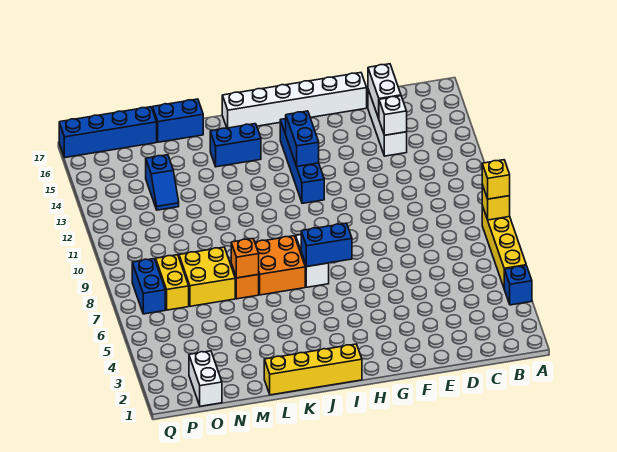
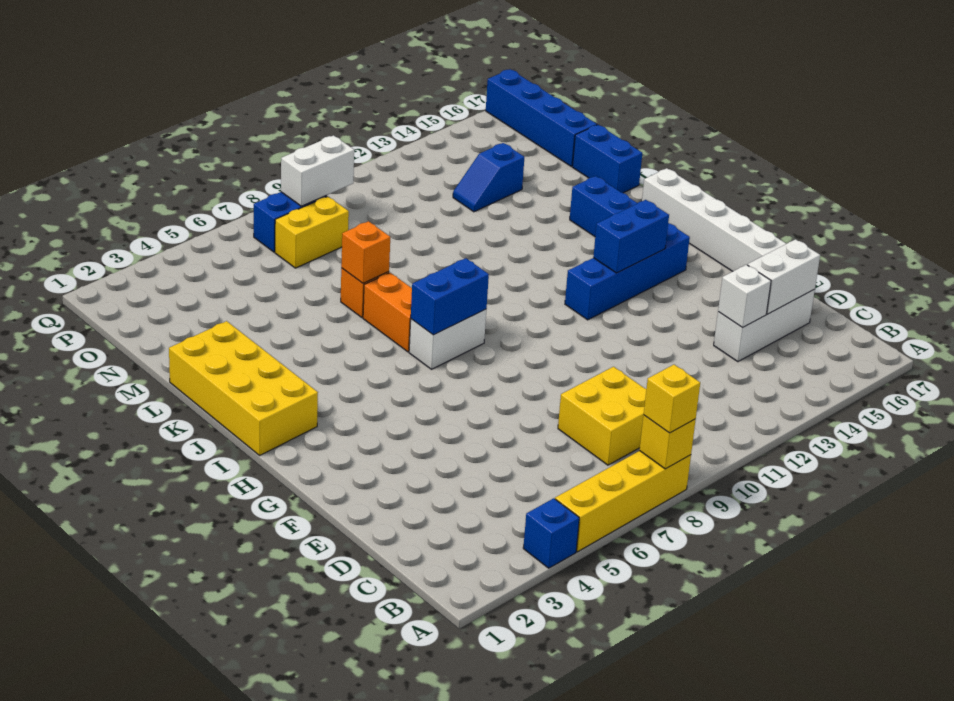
blue brick H7:I7 level 2 -> blue brick I7:I8 level 2
yellow brick I1:L1 level 1 -> yellow brick I1:L2 level 1
orange brick J7:K8 level 1 -> orange brick J7:K7 level 1
yellow brick M7:N8 level 1 -> yellow brick C8:D9 level 1
white brick O1:O2 level 1 -> white brick P8:P9 level 2

